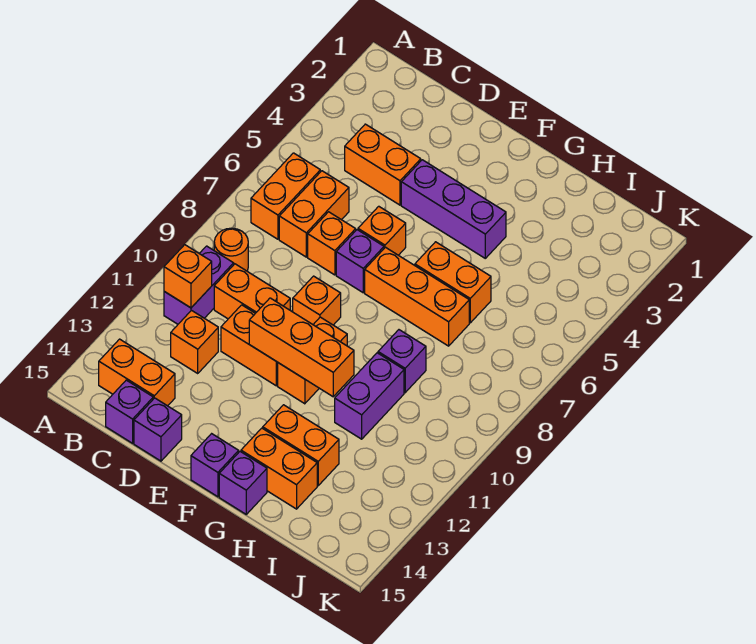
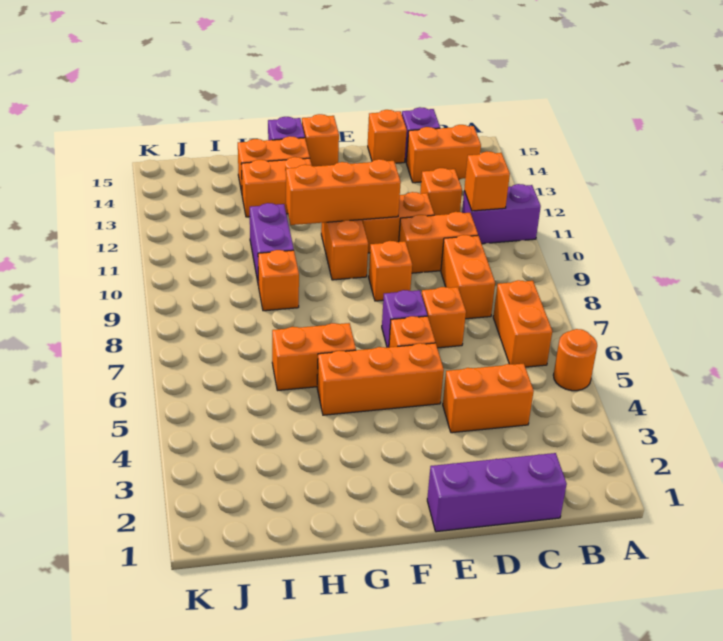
orange round brick B9 level 1 -> orange round brick A5 level 1
purple brick B10:B11 level 1 -> purple brick A11:B11 level 1
orange brick C6:C7 level 1 -> orange brick C8:C9 level 1
purple brick D15 level 1 -> orange brick D15 level 1
purple brick E4:G4 level 1 -> purple brick C1:E1 level 1
orange brick F7:H7 level 1 -> orange brick E5:G5 level 1
purple brick F15 level 1 -> orange brick F15 level 1
purple brick H9 level 1 -> orange brick H9 level 1

